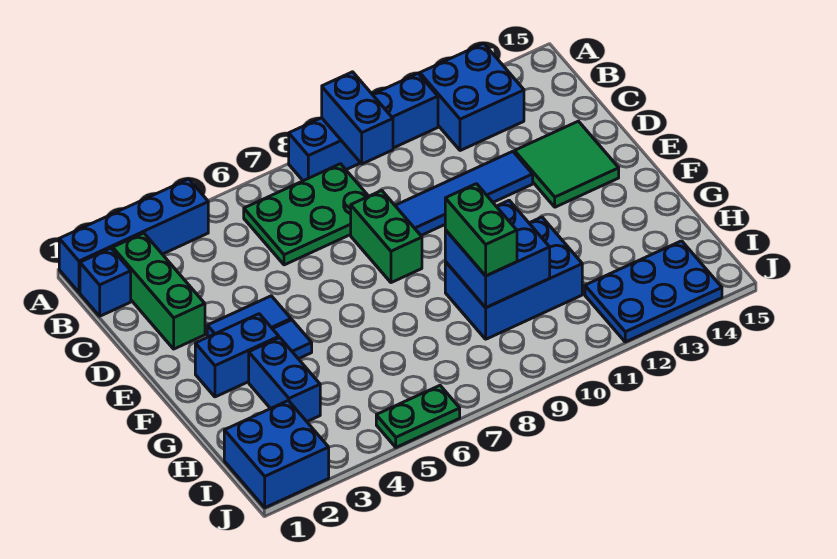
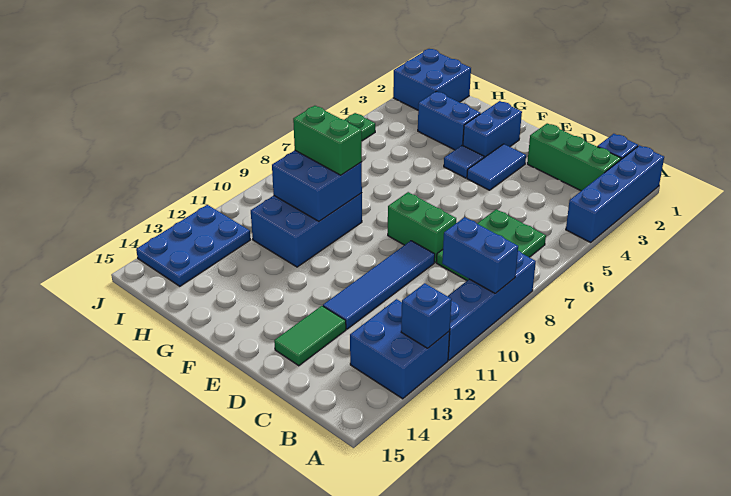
none -> blue brick A12 level 2
green tile D13:E14 level 1 -> green tile D13:D14 level 1

